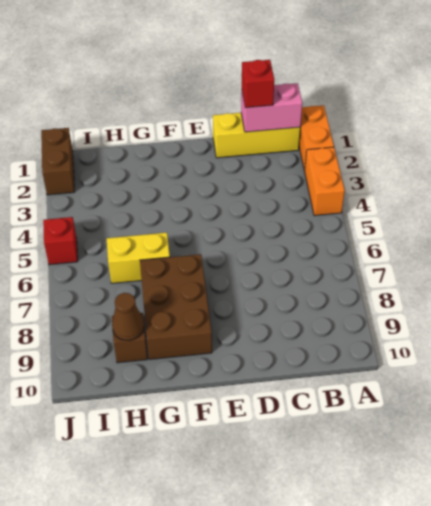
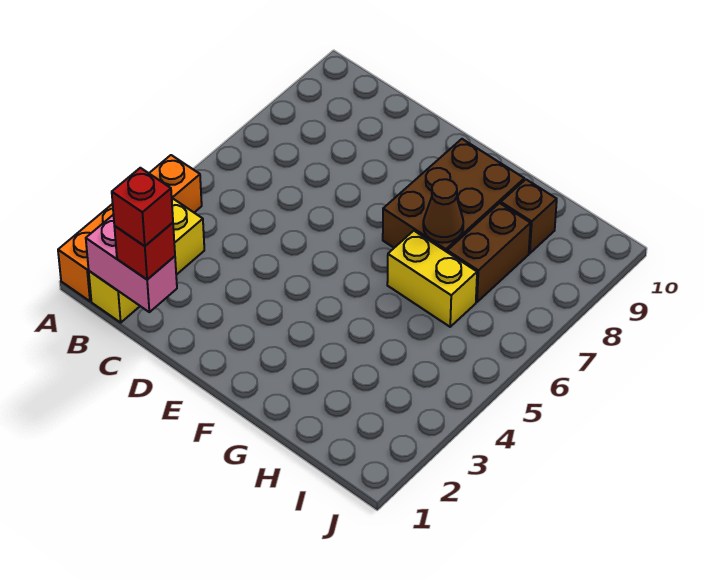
yellow brick B1:D1 level 1 -> yellow brick B1:B3 level 1
brown cone H9 level 2 -> brown cone G7 level 2
brown brick J1:J2 level 1 -> brown brick H7:H8 level 1
red brick J5 level 1 -> red brick C1 level 4

